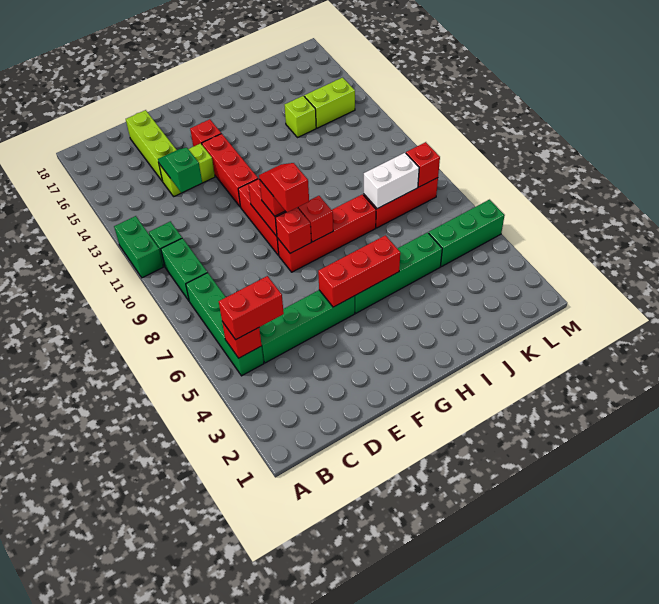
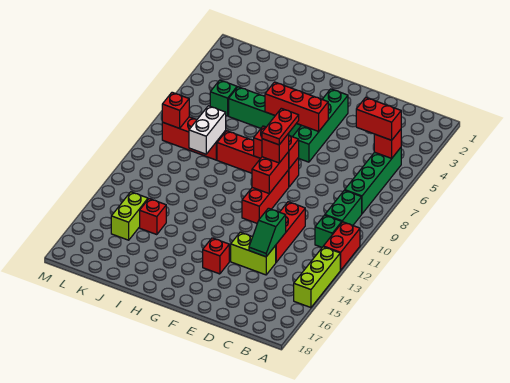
green brick A11:A12 level 1 -> red brick A11:A12 level 1
green brick C5:F5 level 1 -> green brick F3:F6 level 1
lime brick D15:D17 level 1 -> lime brick A13:A15 level 1
red slope F8:F9 level 4 top 8 -> red plate F8:F9 level 4
red brick F12:F14 level 1 -> red brick D11:D13 level 1
white brick J8:K8 level 2 -> white brick J8:J9 level 2
lime brick J14 level 1 -> red brick J14 level 1
green brick K5:M5 level 1 -> green brick K5 level 1
lime brick K14:L14 level 1 -> lime brick K14:K15 level 1

